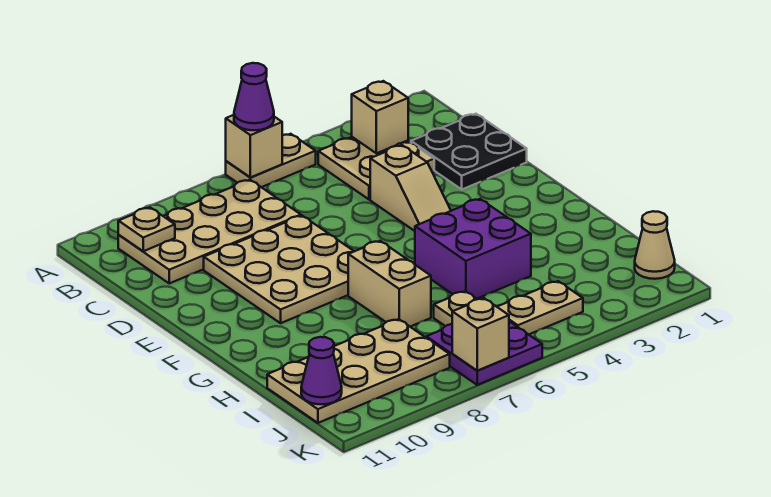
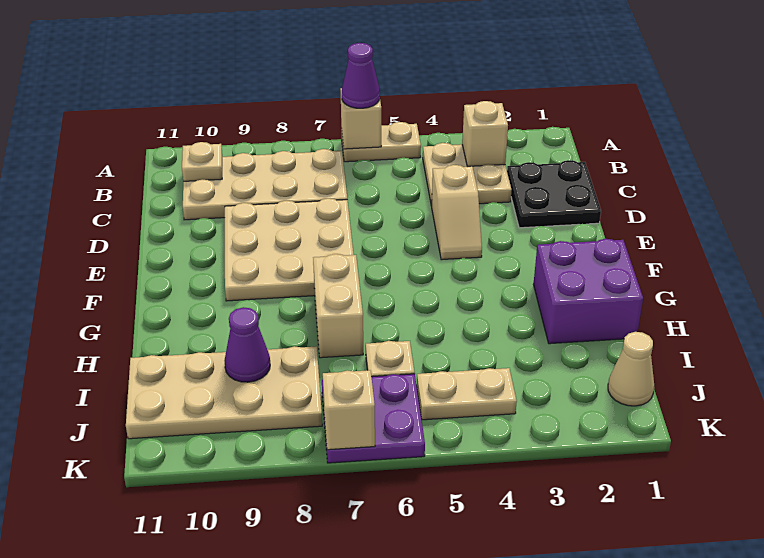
purple brick G4:H5 level 1 -> purple brick G1:H2 level 1
purple cone J11 level 2 -> purple cone I9 level 2

